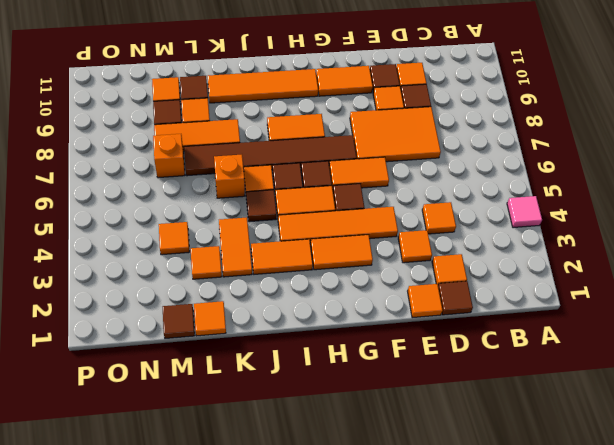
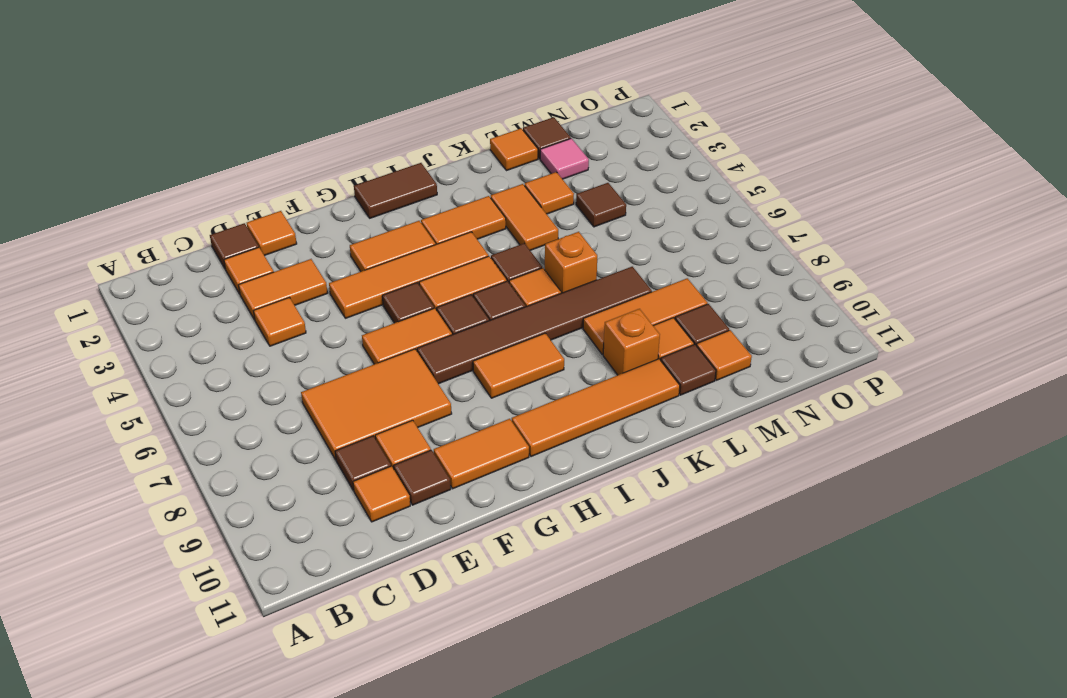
pink tile A4 level 1 -> pink tile M2 level 1
orange tile E3 level 1 -> orange tile D3:E3 level 1
none -> brown tile H1:I1 level 1
orange tile M4 level 1 -> brown tile M4 level 1
orange brick M7 level 1 -> orange brick K9 level 1

